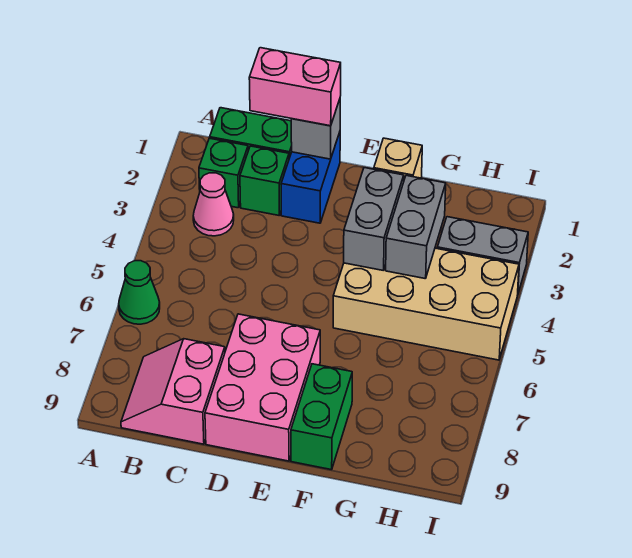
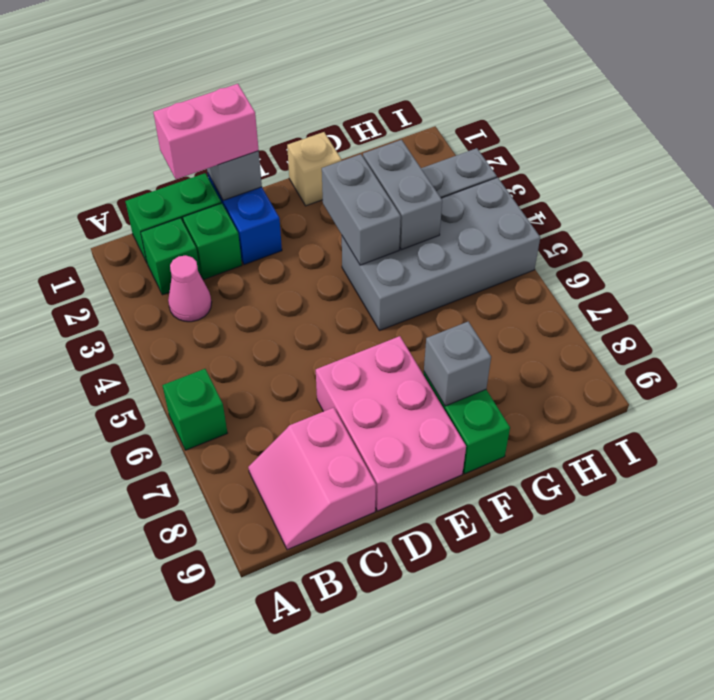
green cone A6 level 1 -> green brick A6 level 1
tan brick F4:I5 level 1 -> grey brick F4:I5 level 1
none -> grey brick F8 level 2

